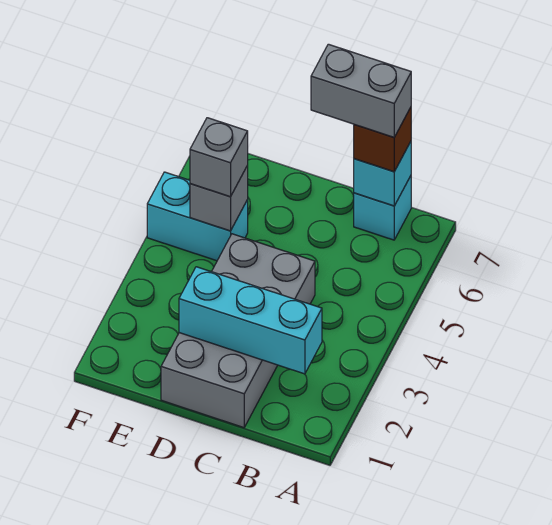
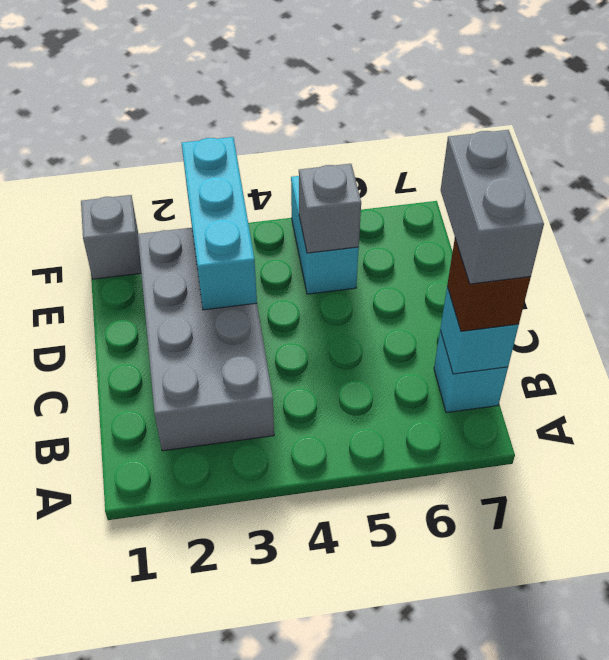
cyan brick B2:D2 level 2 -> cyan brick D3:F3 level 2
grey brick C1:D4 level 1 -> grey brick B2:E3 level 1
grey brick E5 level 3 -> grey brick F1 level 1

